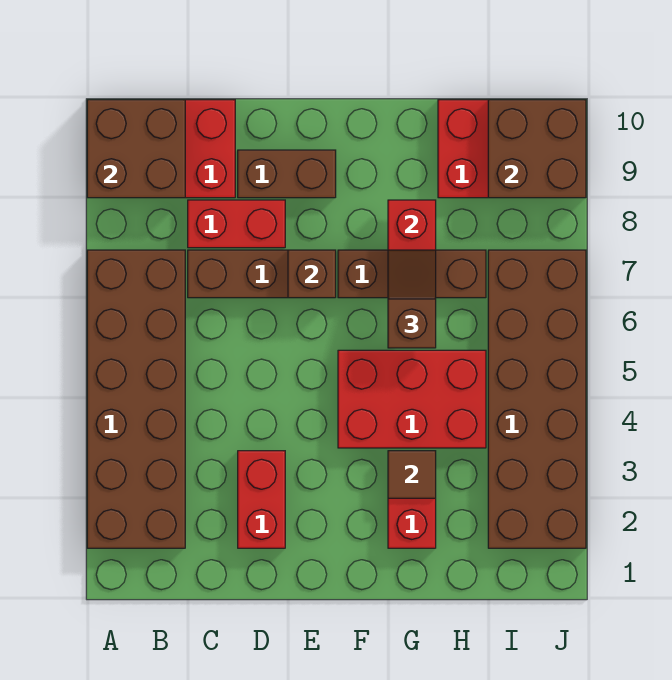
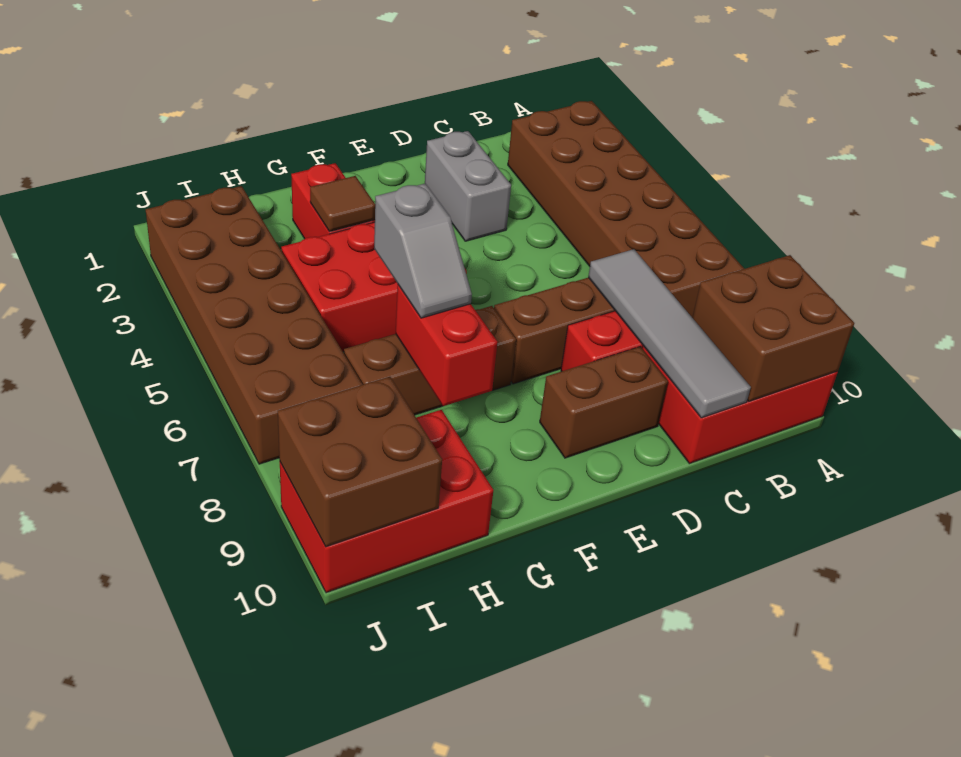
none -> grey tile C7:C10 level 2
red brick D2:D3 level 1 -> grey brick D2:D3 level 1
brown brick E7 level 2 -> none
brown slope G6:G7 level 3 top 6 -> grey slope G6:G7 level 3 top 6

